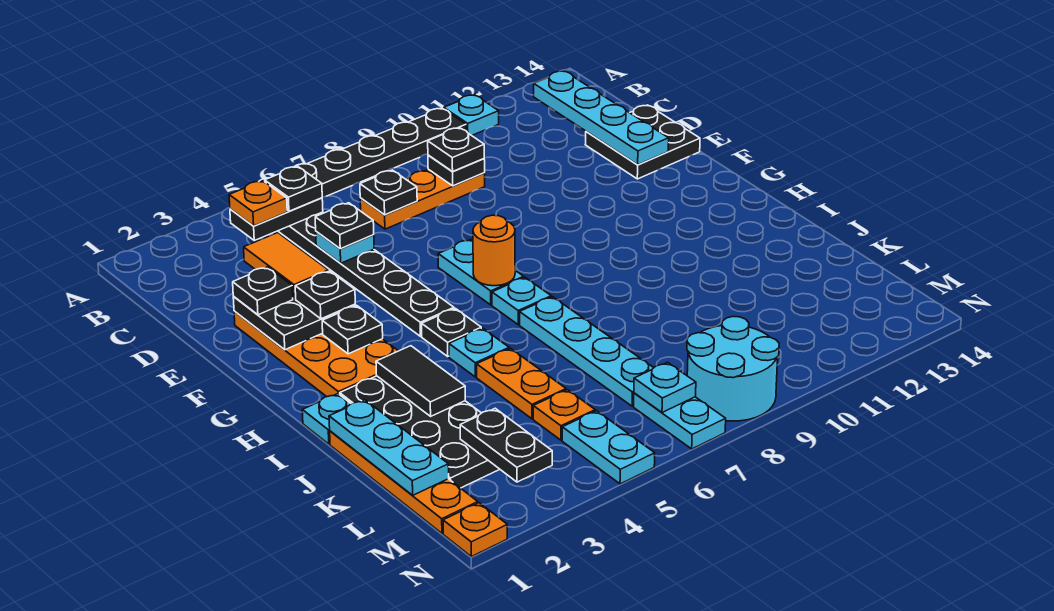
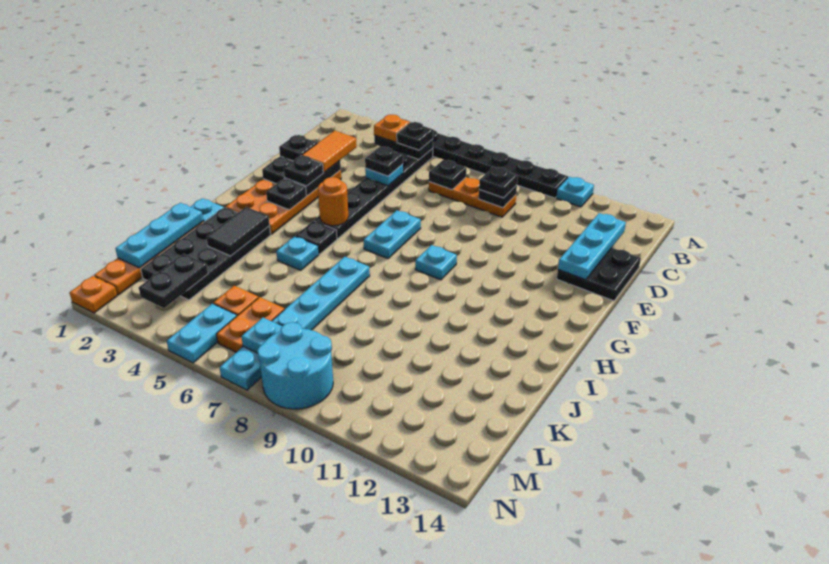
cyan plate B13:E13 level 2 -> cyan plate C13:E13 level 2
orange round brick G7 level 2 -> orange round brick G5 level 2
cyan plate H7 level 1 -> cyan plate G9 level 1
orange plate J5:K5 level 1 -> orange plate L6:M6 level 1

